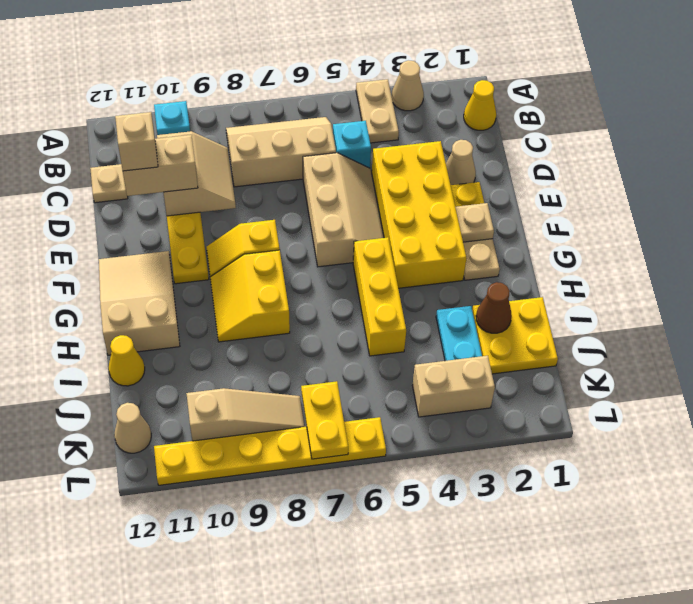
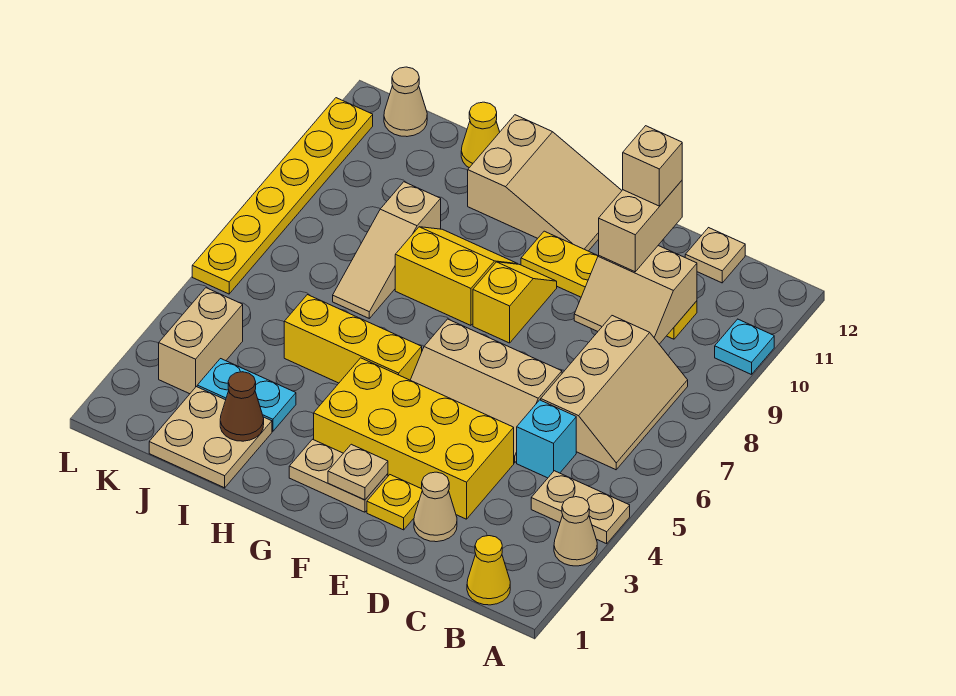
yellow plate I1:J2 level 1 -> tan plate I1:J2 level 1
yellow plate K7:L7 level 2 -> none
tan slope K8:K10 level 1 top 10 -> tan slope I7:I9 level 1 top 9

